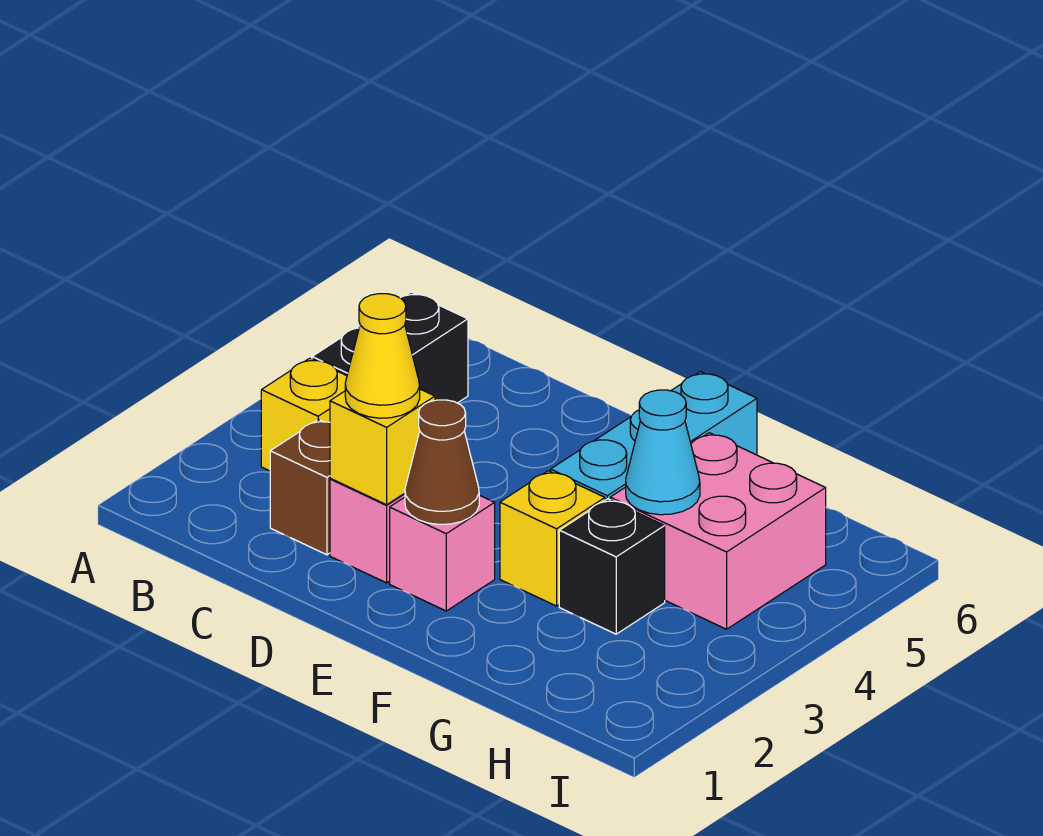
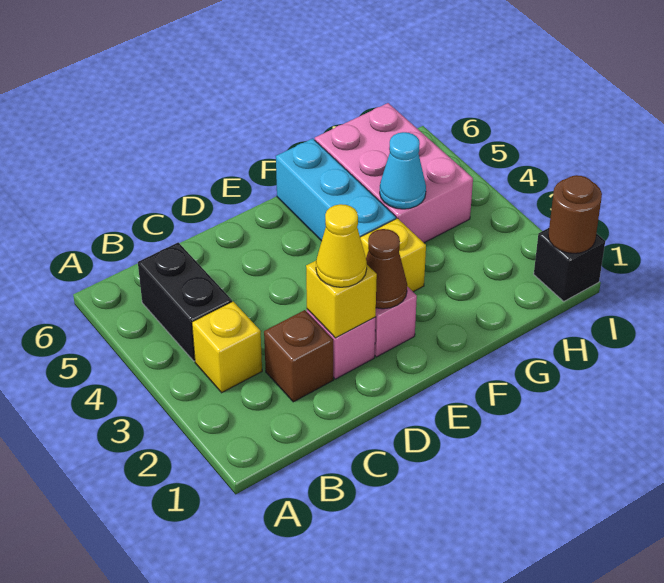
black brick G3 level 1 -> black brick I1 level 1
pink brick G4:H5 level 1 -> pink brick G4:H6 level 1
none -> brown round brick I1 level 2

